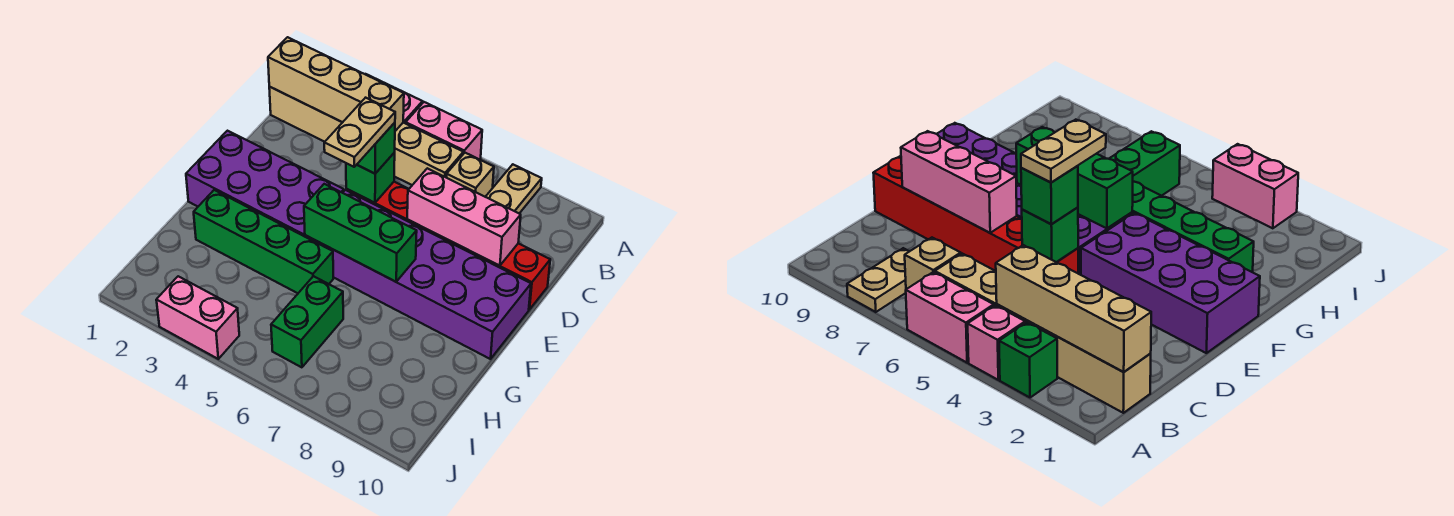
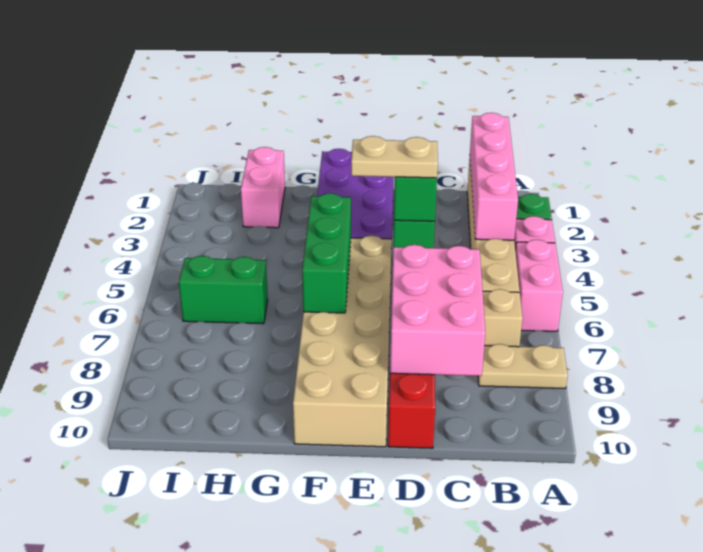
tan brick B1:B4 level 2 -> pink brick B1:B4 level 2
pink brick D7:D9 level 2 -> pink brick C7:D9 level 2
purple brick E5:F10 level 1 -> tan brick E5:F10 level 1
green brick G2:G5 level 1 -> none
pink brick J3:J4 level 1 -> pink brick H1:H2 level 1

